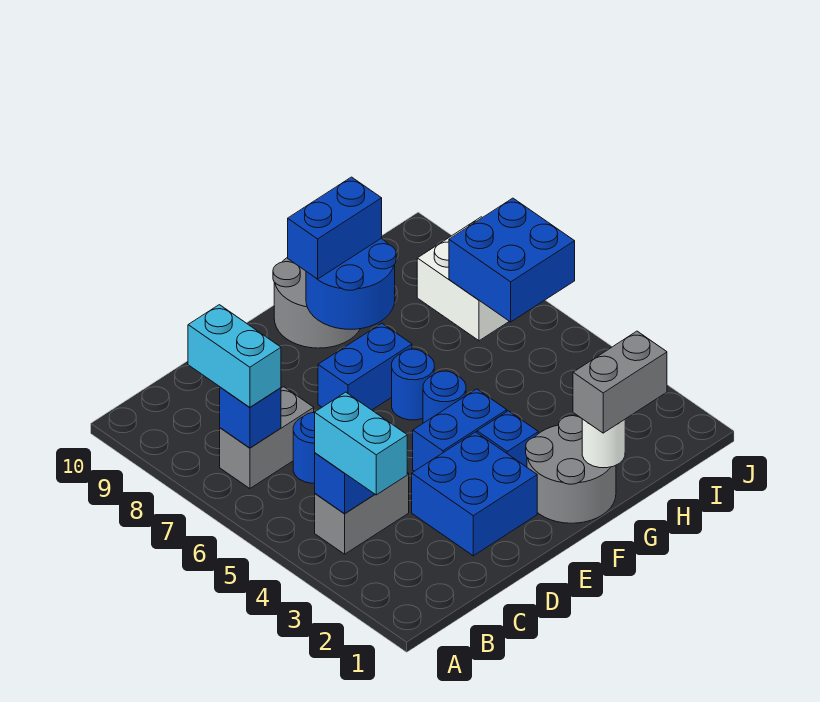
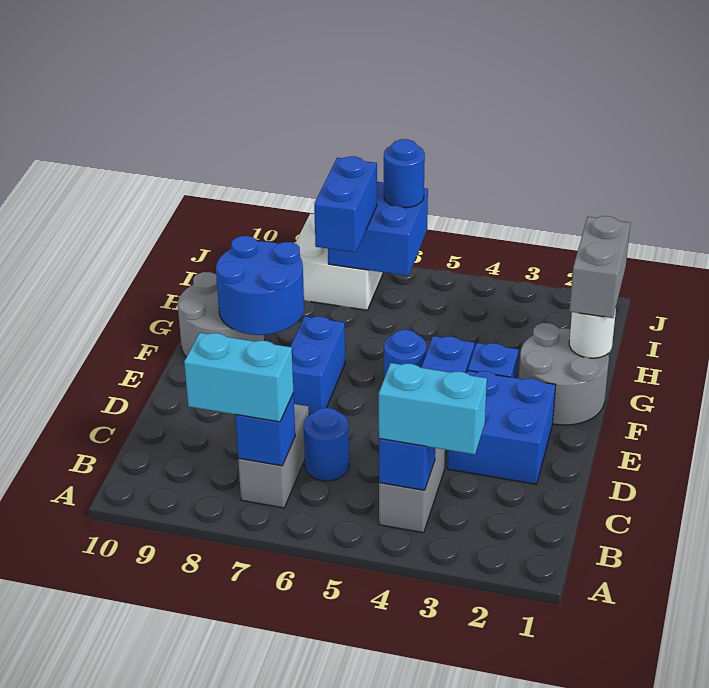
blue round brick F6 level 1 -> blue round brick J6 level 3
blue brick F9:G9 level 3 -> blue brick H7:I7 level 3

